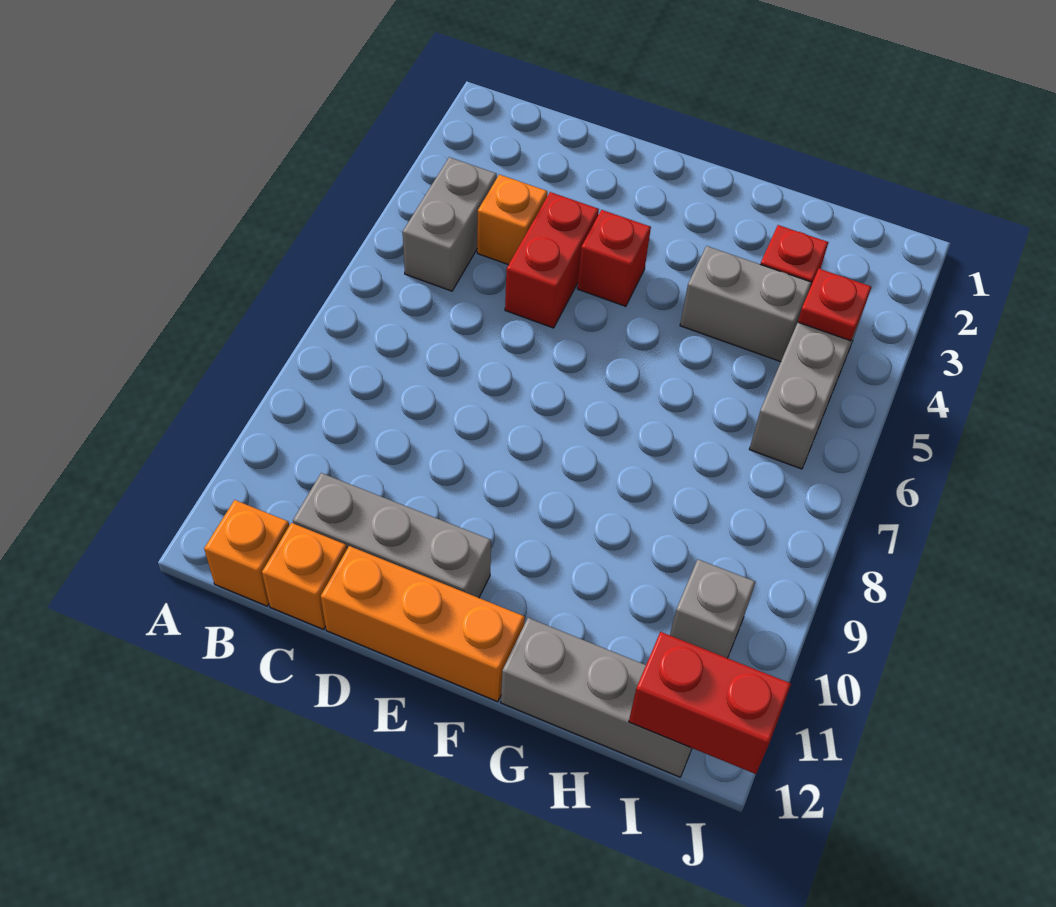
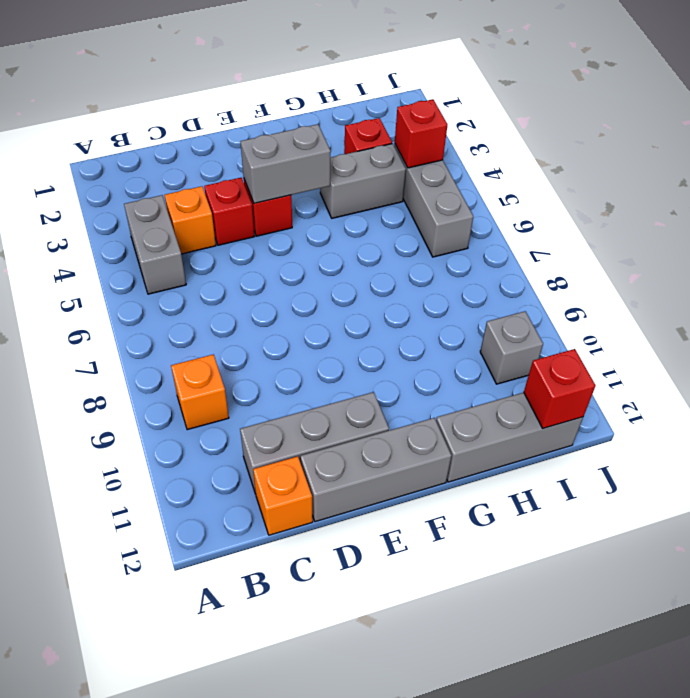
orange brick B12 level 1 -> orange brick B9 level 1
red brick D4:D5 level 1 -> red brick D4 level 1
orange brick D12:F12 level 1 -> grey brick D12:F12 level 1
none -> grey brick E4:F4 level 2
red plate I4 level 2 -> red brick I4 level 2
red brick I12:J12 level 2 -> red brick I12 level 2

